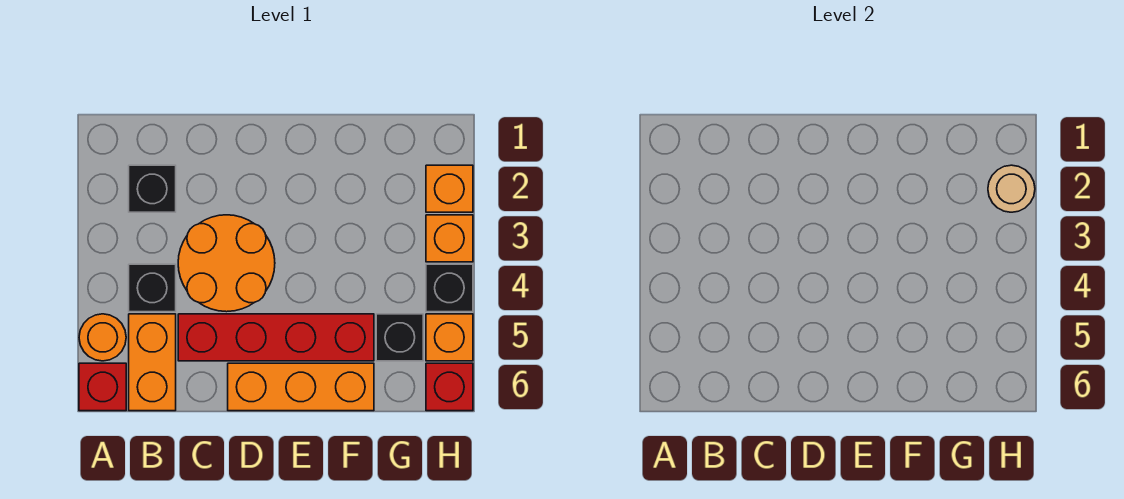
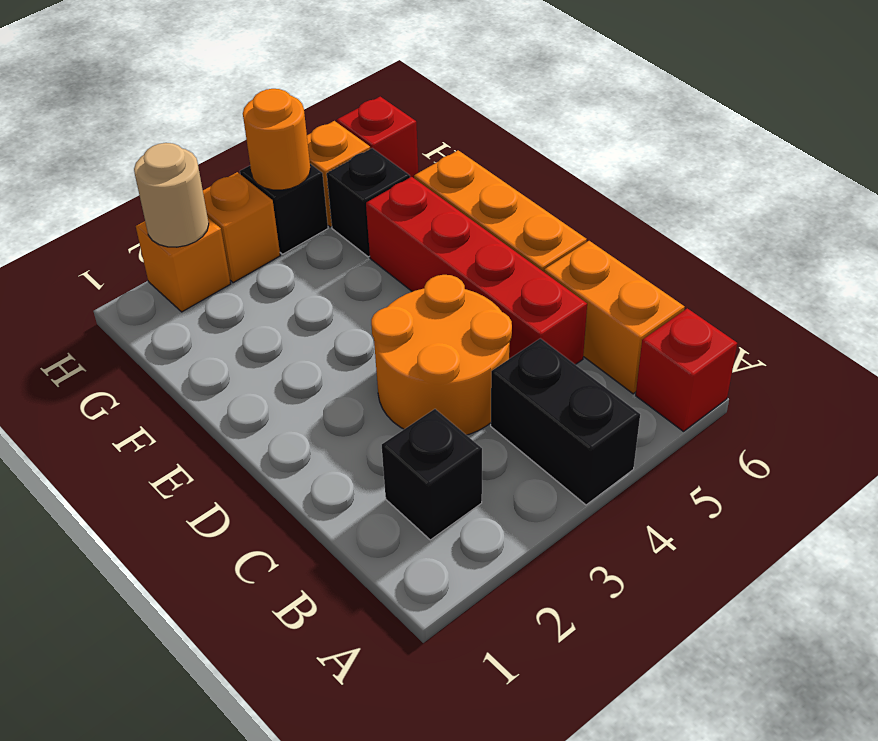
orange round brick A5 level 1 -> orange round brick H4 level 2
black brick B4 level 1 -> black brick A4:B4 level 1
orange brick B5:B6 level 1 -> orange brick B6:C6 level 1

